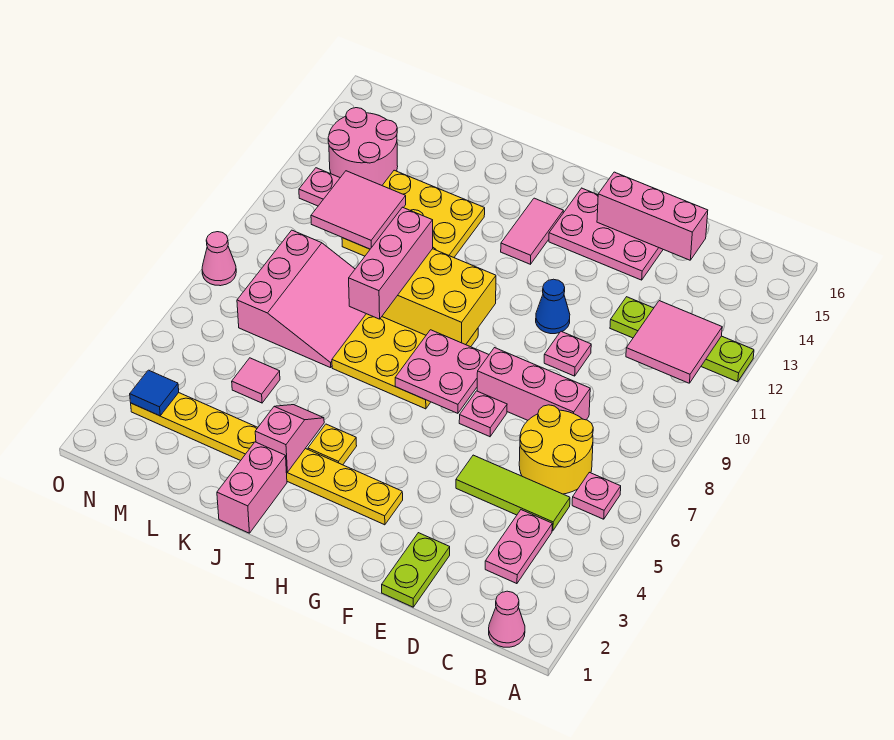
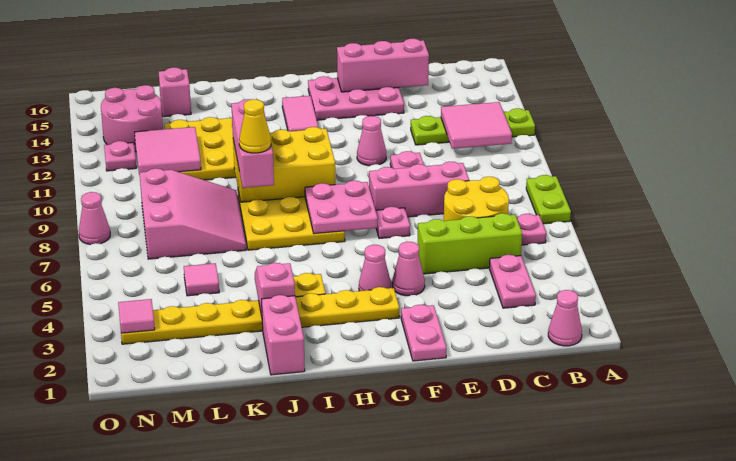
lime tile C5:E5 level 1 -> lime brick C5:E5 level 1
lime plate E1:E2 level 1 -> lime plate A7:A8 level 1
none -> pink plate F1:F2 level 1
none -> pink cone F4 level 1
blue cone F11 level 1 -> pink cone F11 level 1
none -> pink cone G4 level 1
none -> yellow cone J8 level 4
none -> pink brick L15 level 1
blue tile N3 level 2 -> pink tile N3 level 2

